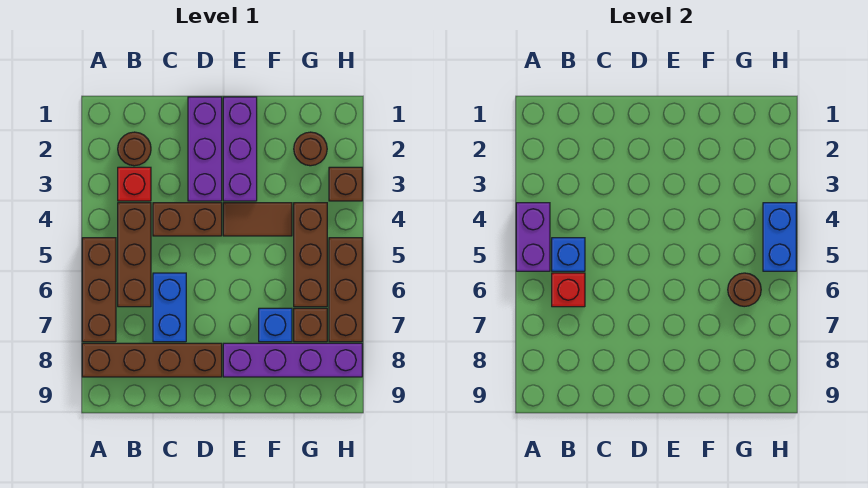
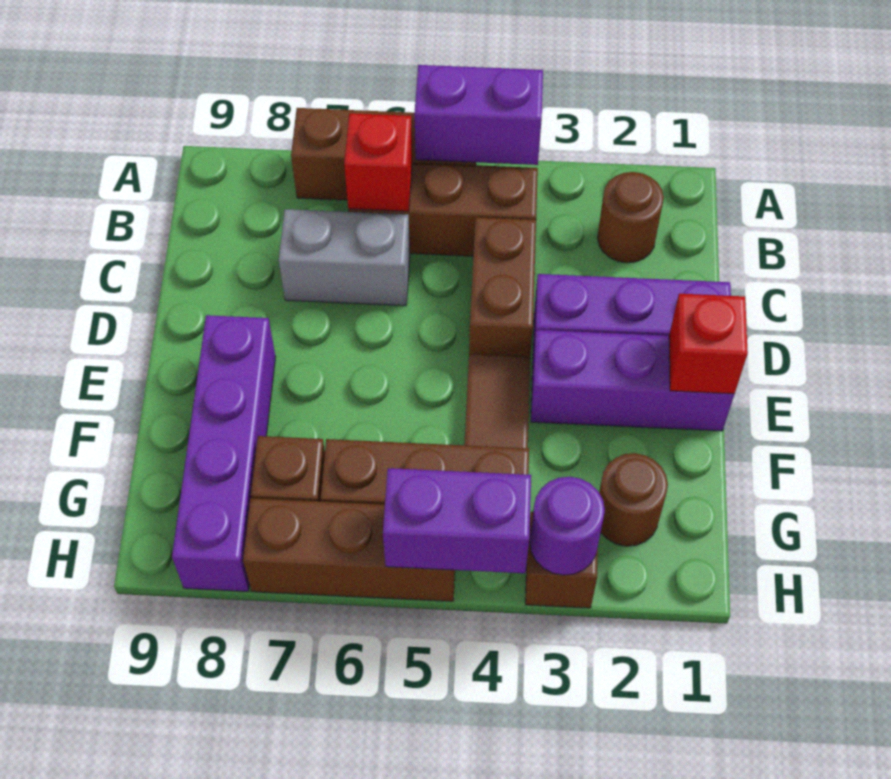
brown brick A8:D8 level 1 -> none
red brick B3 level 1 -> red brick E1 level 2
blue brick B5 level 2 -> none
blue brick C6:C7 level 1 -> grey brick C6:C7 level 1
blue brick F7 level 1 -> none
brown round brick G6 level 2 -> none
none -> purple round brick H3 level 2
blue brick H4:H5 level 2 -> purple brick H4:H5 level 2

